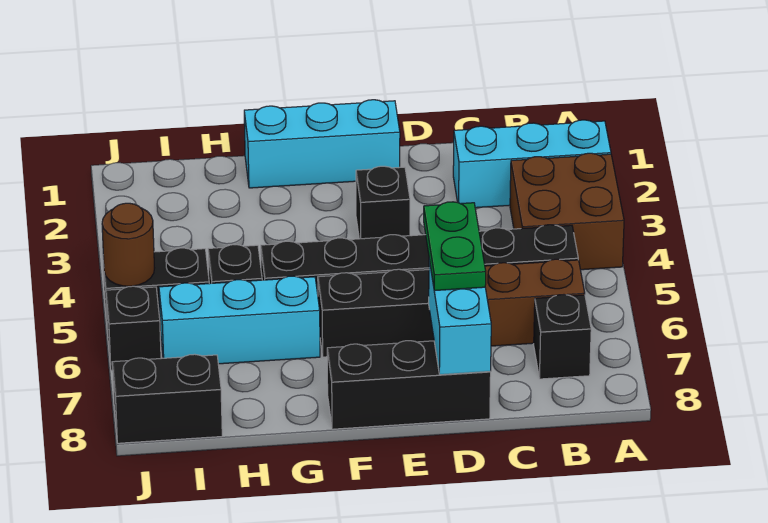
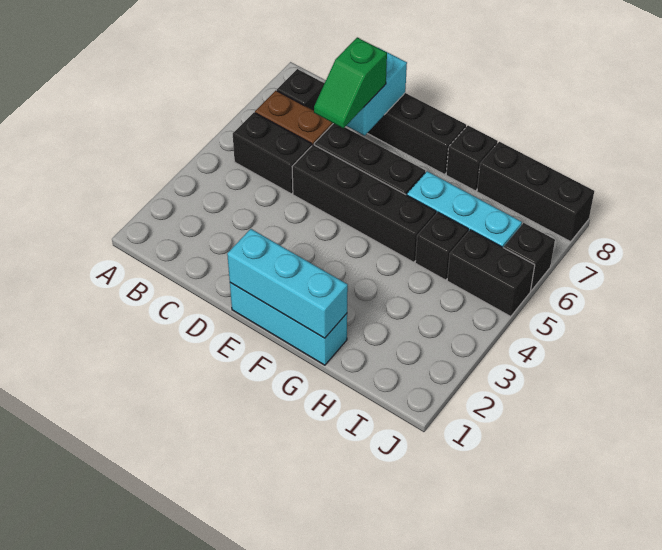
cyan brick A2:C2 level 1 -> cyan brick E1:G1 level 2
brown brick A3:B4 level 1 -> none
green plate D6:D7 level 3 -> green slope D6:D7 level 3 top 7
black brick E3 level 1 -> black brick G8 level 1
black brick I8:J8 level 1 -> black brick H8:J8 level 1
brown round brick J5 level 2 -> none

